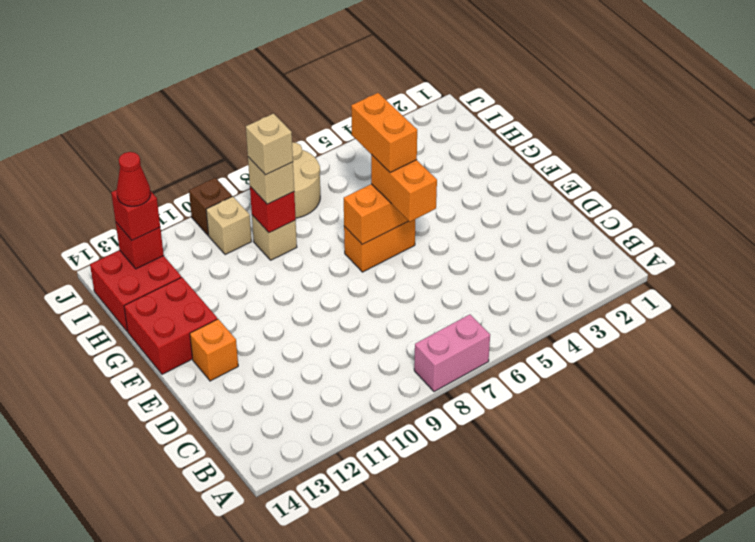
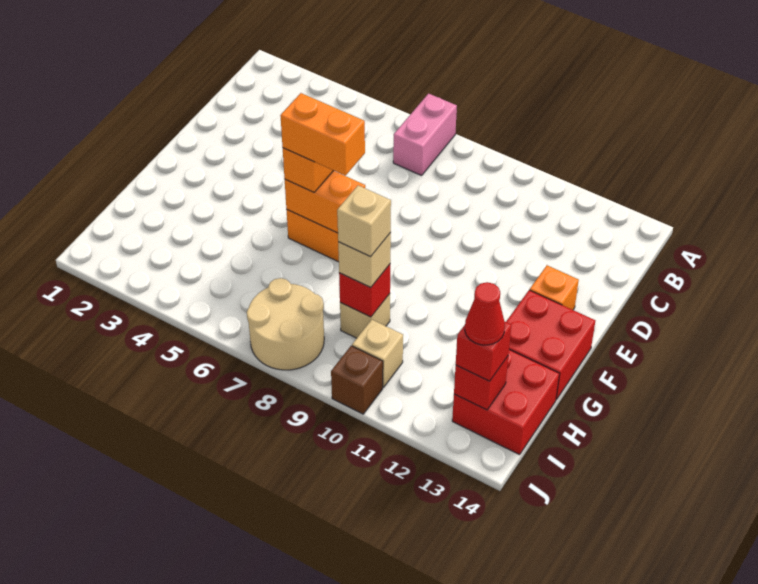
pink brick A7:A8 level 1 -> pink brick A7:B7 level 1
orange brick F6:G6 level 4 -> orange brick F6:F7 level 4

